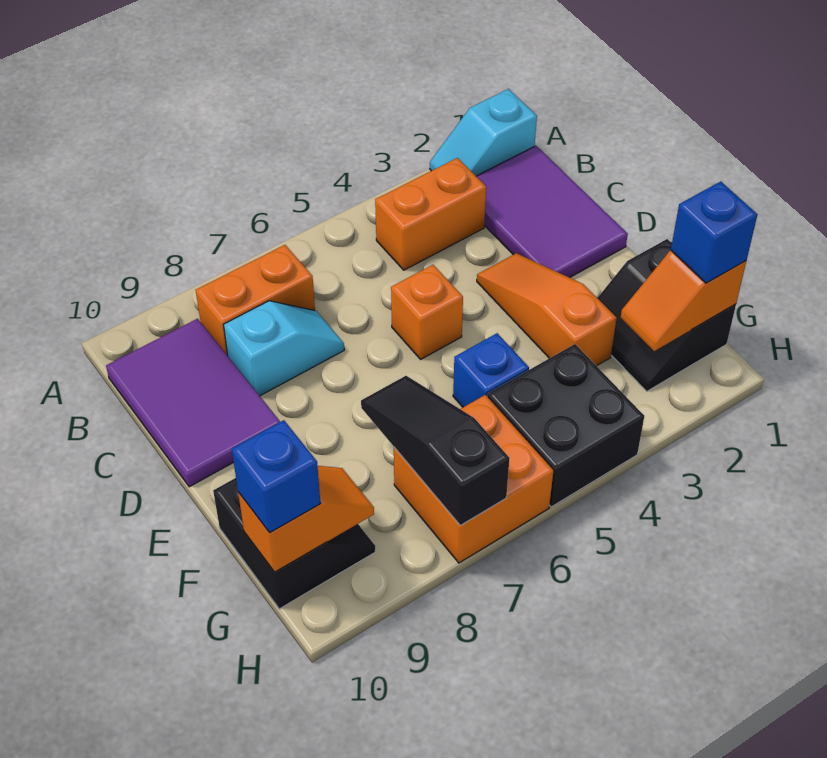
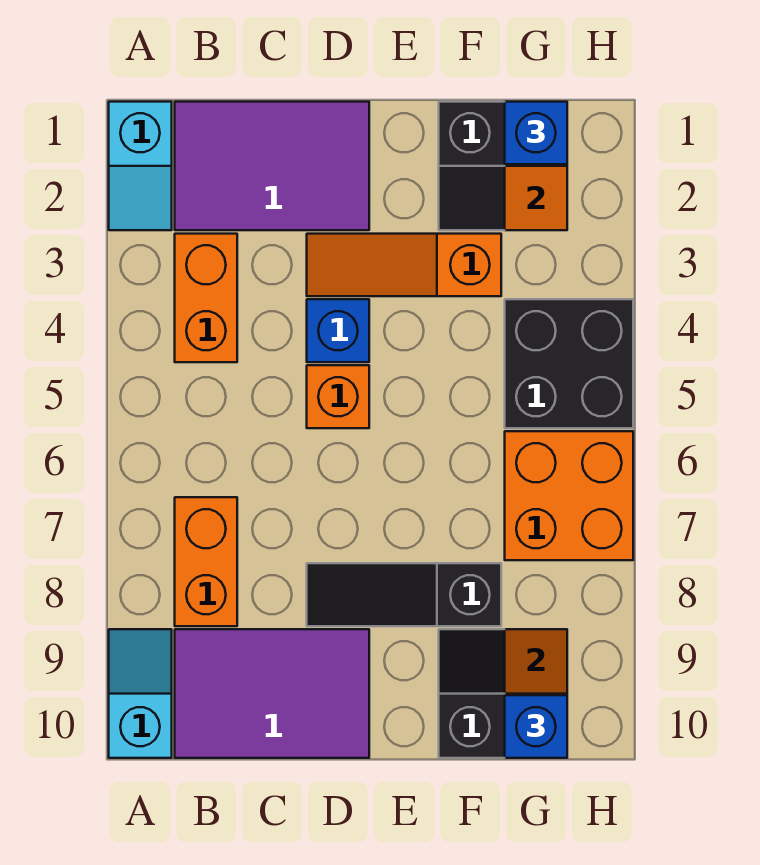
cyan slope C7:C8 level 1 top 8 -> cyan slope A9:A10 level 1 top 10
blue brick F5 level 1 -> blue brick D4 level 1
black slope F7:H7 level 2 top H -> black slope D8:F8 level 1 top F

